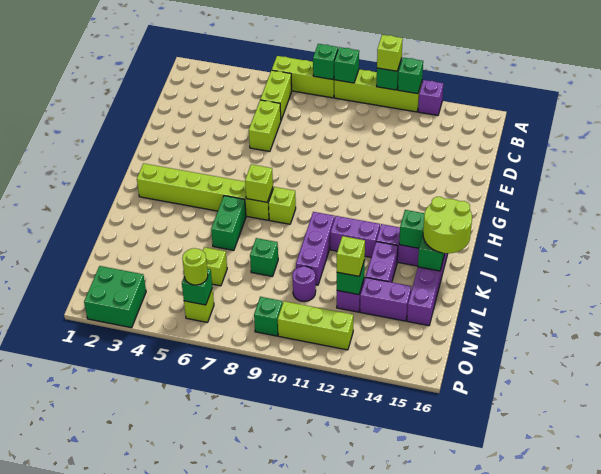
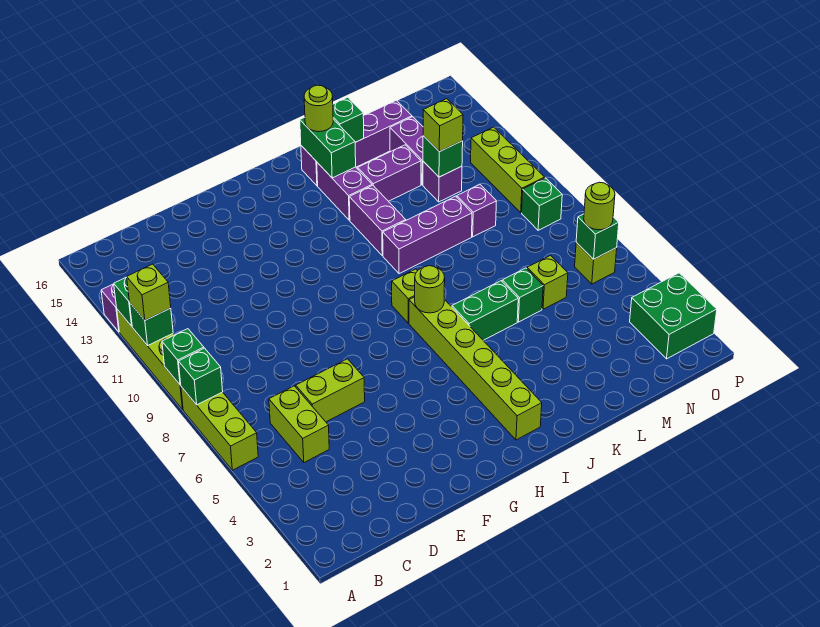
lime brick B6:C6 level 1 -> lime brick C5:C6 level 1
lime brick I7 level 2 -> lime round brick I7 level 2
lime round brick J15:K16 level 3 -> lime round brick J15 level 3
green brick L8 level 1 -> green brick L6 level 1
purple round brick M10 level 1 -> purple brick M10 level 1

